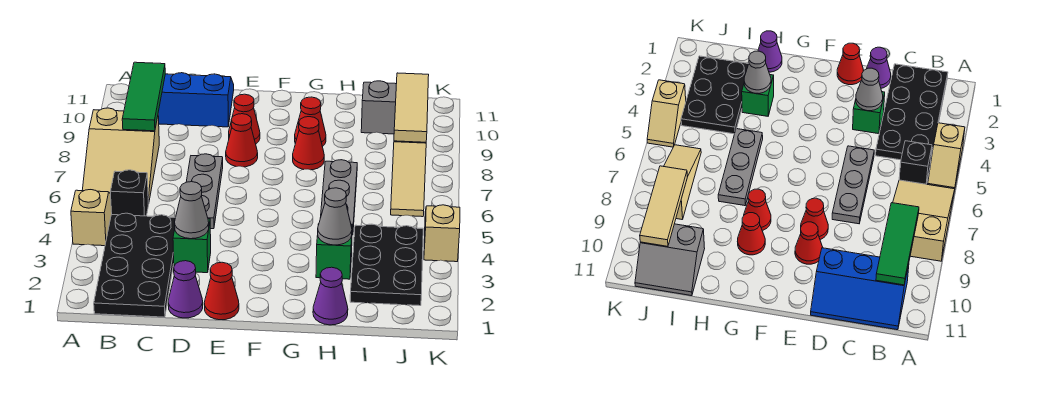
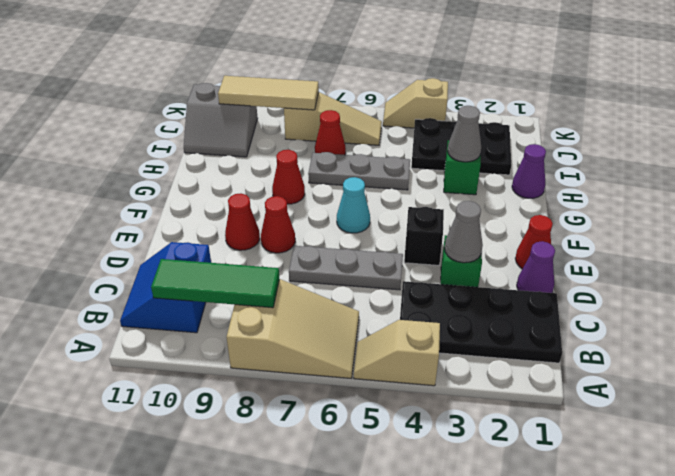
black brick B5 level 1 -> black brick E4 level 1
blue slope B10:D11 level 1 top 10 -> blue slope B10:C11 level 1 top 10
none -> cyan cone F6 level 1
red cone G9 level 1 -> red cone I7 level 1
grey slope I10:J11 level 1 top 10 -> grey slope I10:J11 level 1 top J

